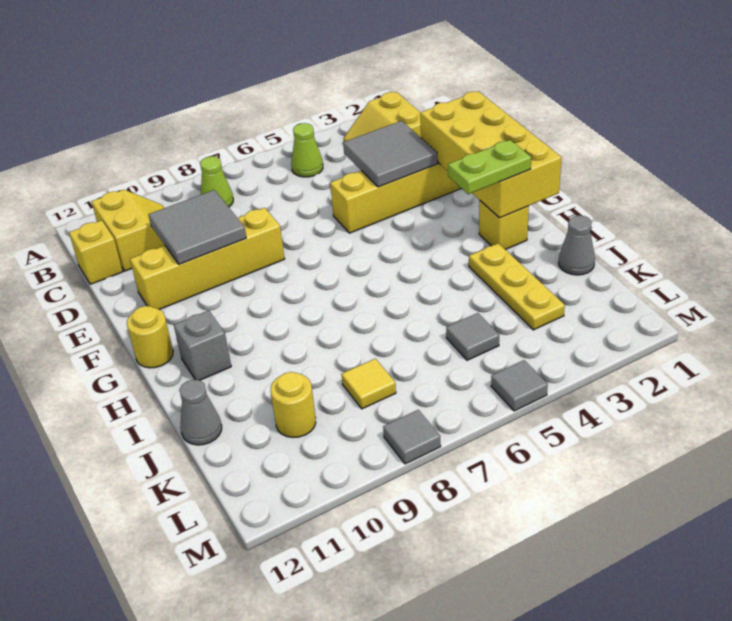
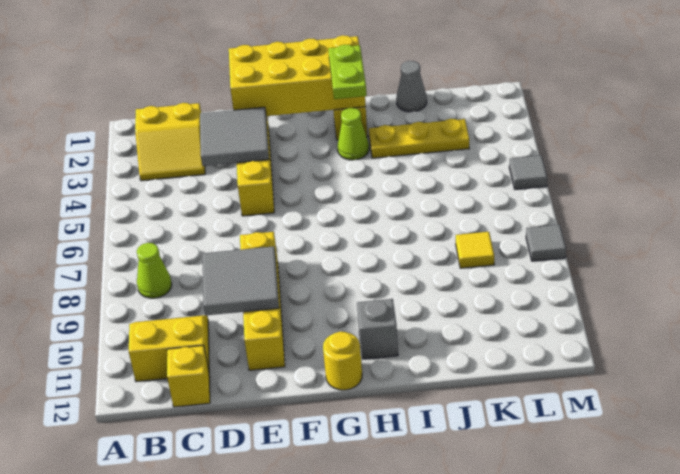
lime cone B5 level 1 -> lime cone H3 level 1
grey cone J12 level 1 -> none
grey tile K5 level 1 -> none
yellow round brick K10 level 1 -> none

